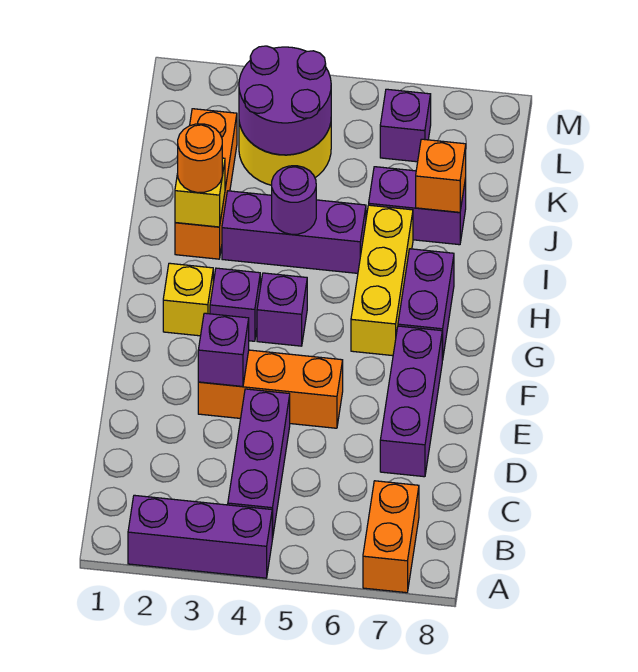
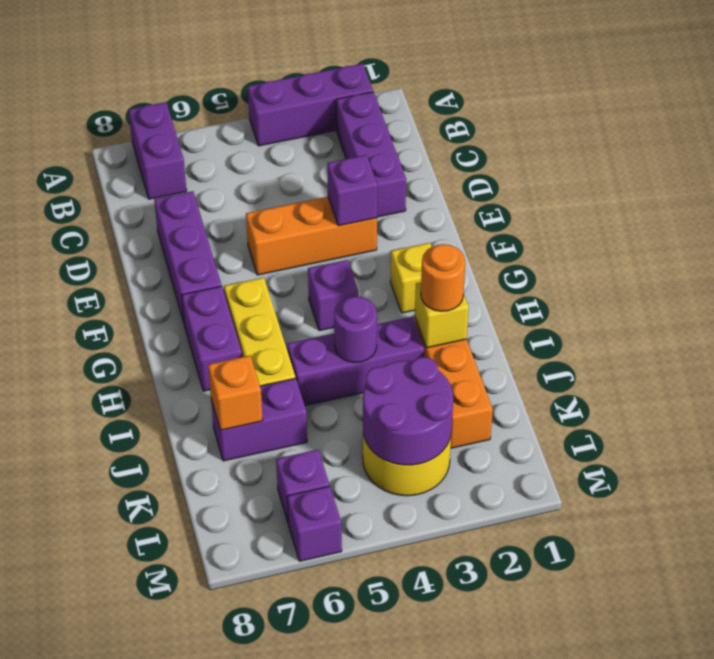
orange brick A7:B7 level 1 -> purple brick A7:B7 level 1
purple brick B4:D4 level 1 -> purple brick B2:D2 level 1
purple brick G3 level 1 -> purple brick M6 level 1

